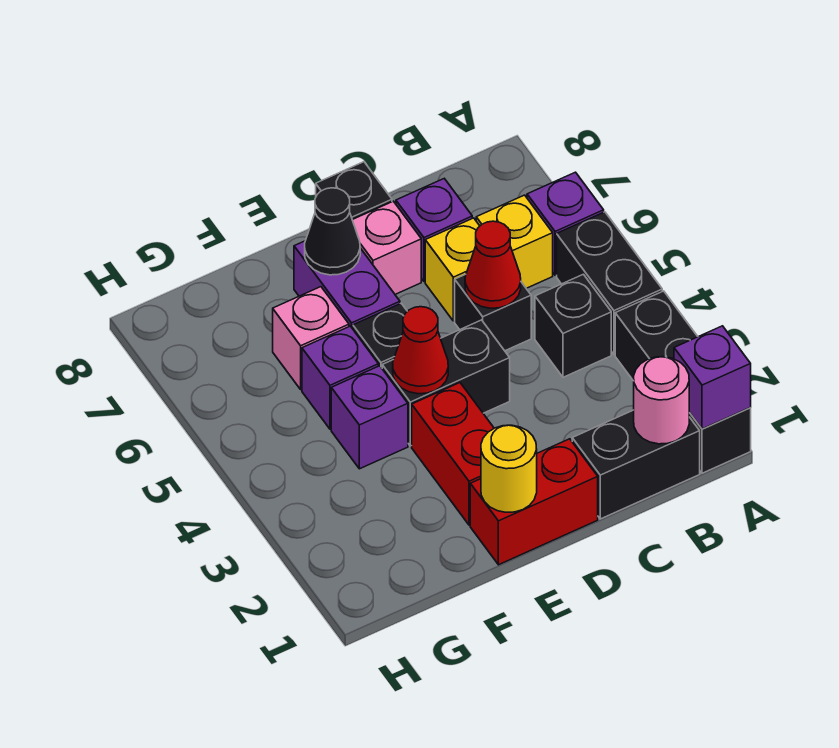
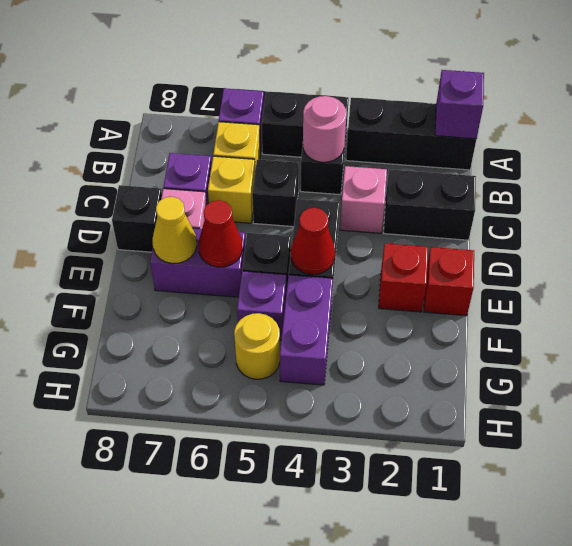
black brick B1:C1 level 1 -> black brick C1:C2 level 1
pink round brick B1 level 2 -> pink round brick B4 level 2
red cone C5 level 2 -> red cone E6 level 2
red brick D1:E1 level 1 -> red brick E1 level 1
yellow round brick E1 level 2 -> yellow round brick G5 level 1
red brick E2:E3 level 1 -> red brick E2 level 1
black cone E7 level 2 -> yellow cone E7 level 2
purple brick F4 level 1 -> purple brick F4:G4 level 1
pink brick F6 level 1 -> pink brick C3 level 1

